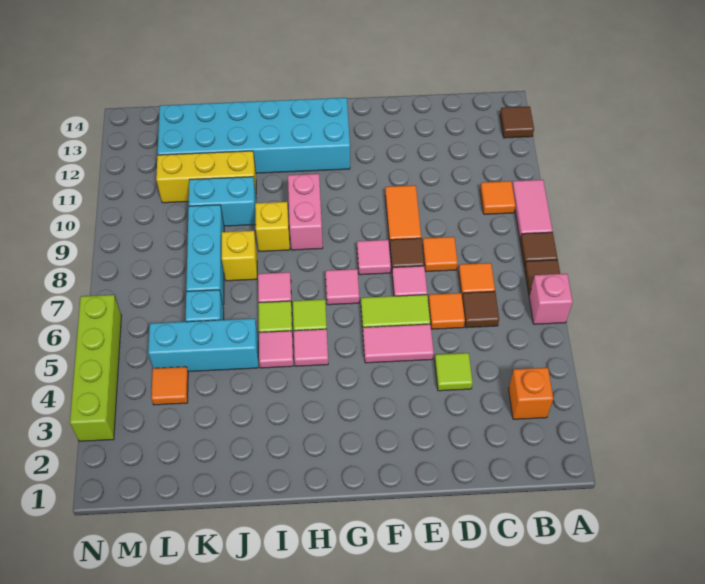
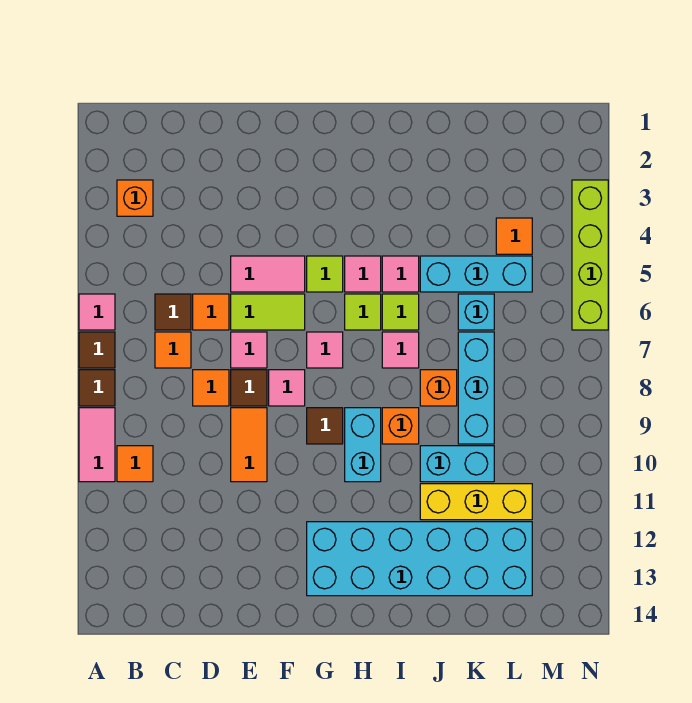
pink brick A6 level 1 -> pink tile A6 level 1
brown tile A13 level 1 -> brown tile G9 level 1
lime tile D4 level 1 -> lime tile G5 level 1
pink brick H9:H10 level 1 -> cyan brick H9:H10 level 1
yellow brick I9 level 1 -> orange brick I9 level 1
yellow brick J8 level 1 -> orange brick J8 level 1

